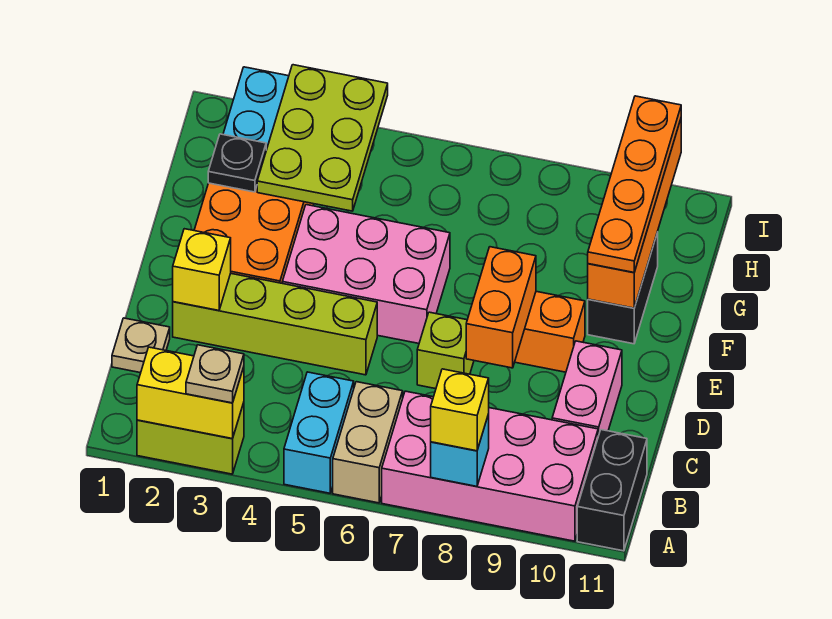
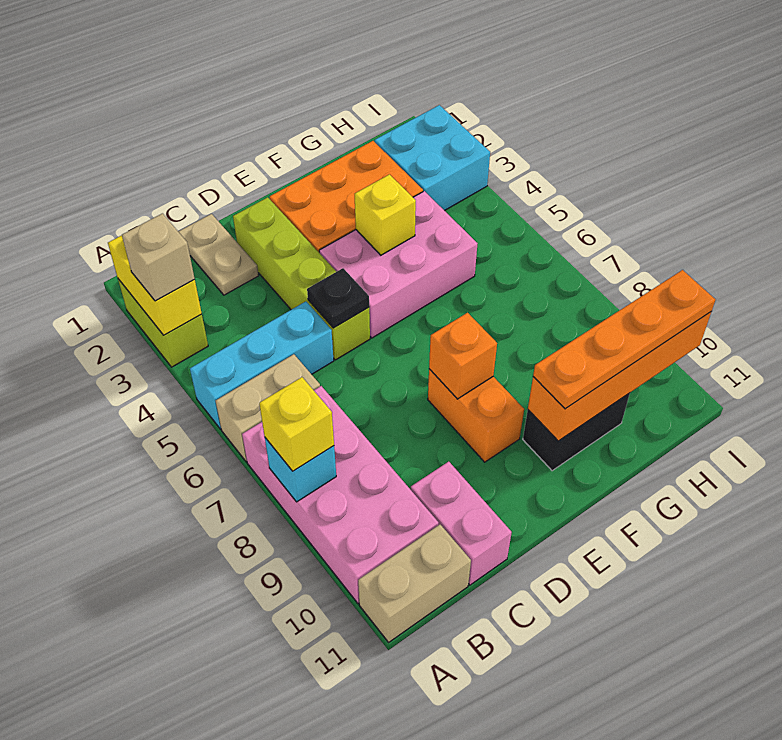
tan plate A3 level 3 -> tan brick A3 level 3
cyan brick A5:B5 level 1 -> cyan brick A5:C5 level 1
black brick A11:B11 level 1 -> tan brick A11:B11 level 1
tan plate C1 level 1 -> tan plate C1:C2 level 1
pink brick C10:D10 level 1 -> pink brick C10:C11 level 1
yellow brick D2 level 2 -> yellow brick F4 level 2
lime brick D7 level 1 -> none
orange brick D8:E8 level 2 -> orange brick E8 level 2
pink brick E4:F6 level 1 -> pink brick E4:G5 level 1
black plate G2 level 2 -> black plate D5 level 2
lime plate G3:I4 level 2 -> none

